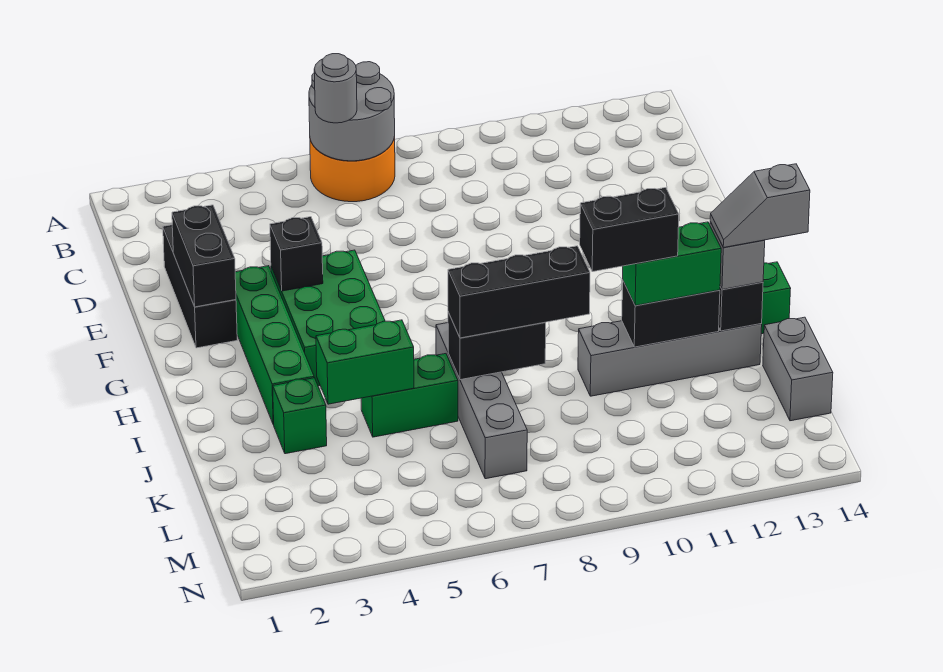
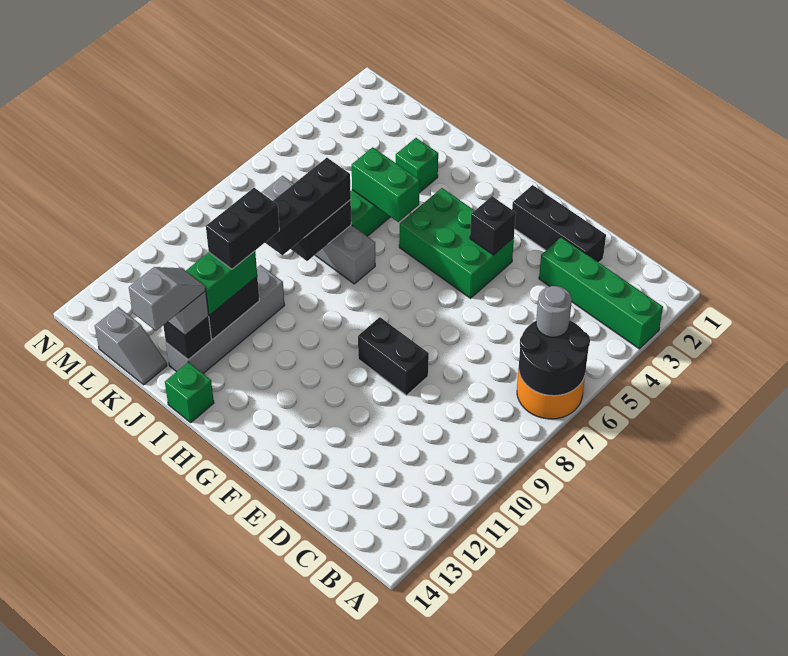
grey round brick A6:B7 level 2 -> black round brick A6:B7 level 2
black brick E2:F2 level 2 -> black brick E9:F9 level 1
green brick F3:I3 level 1 -> green brick A3:D3 level 1
green brick J4:J5 level 2 -> green brick I5:J5 level 2
grey brick K14:L14 level 1 -> grey slope K14:L14 level 1 top L

